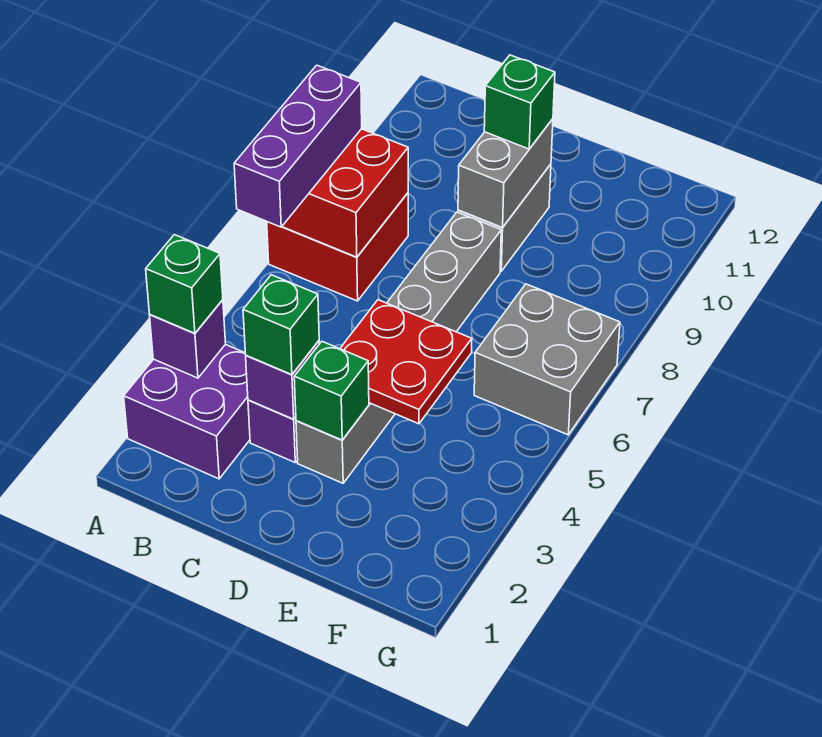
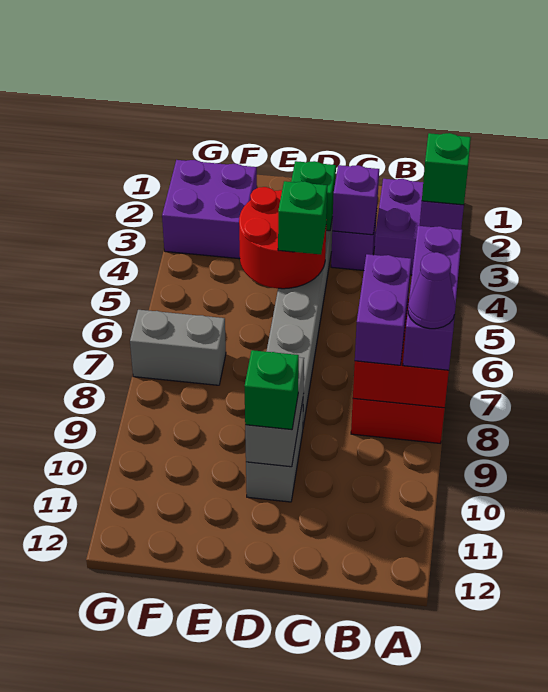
none -> purple cone A8 level 4
none -> purple brick B7:B8 level 3
green brick C3 level 3 -> green brick D5 level 3
red plate D4:E5 level 2 -> red round brick D4:E5 level 2
none -> purple brick F2:G3 level 1
grey brick F6:G7 level 1 -> grey brick F7:G7 level 1

